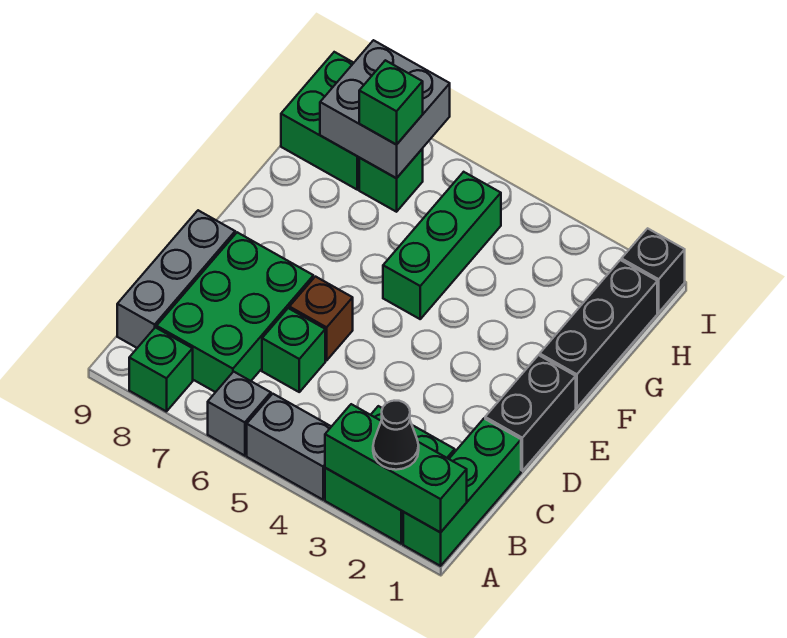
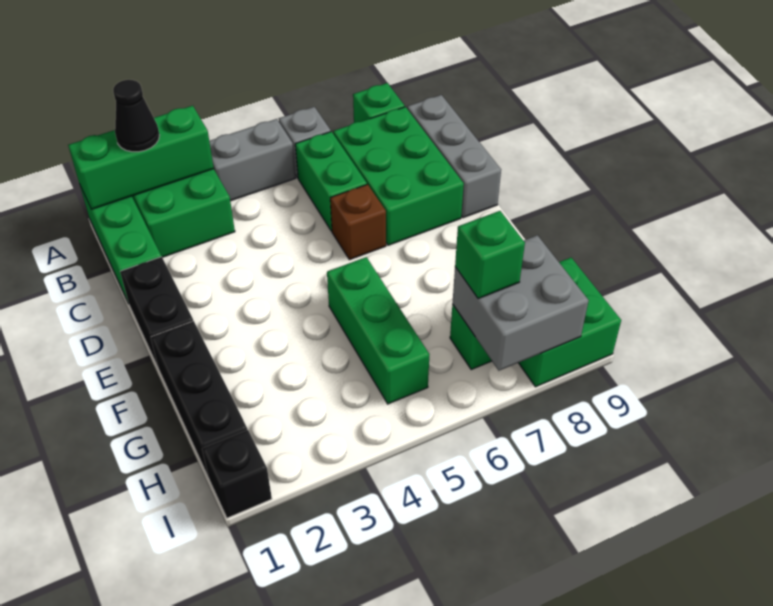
green brick C6 level 1 -> green brick B6:C6 level 1

